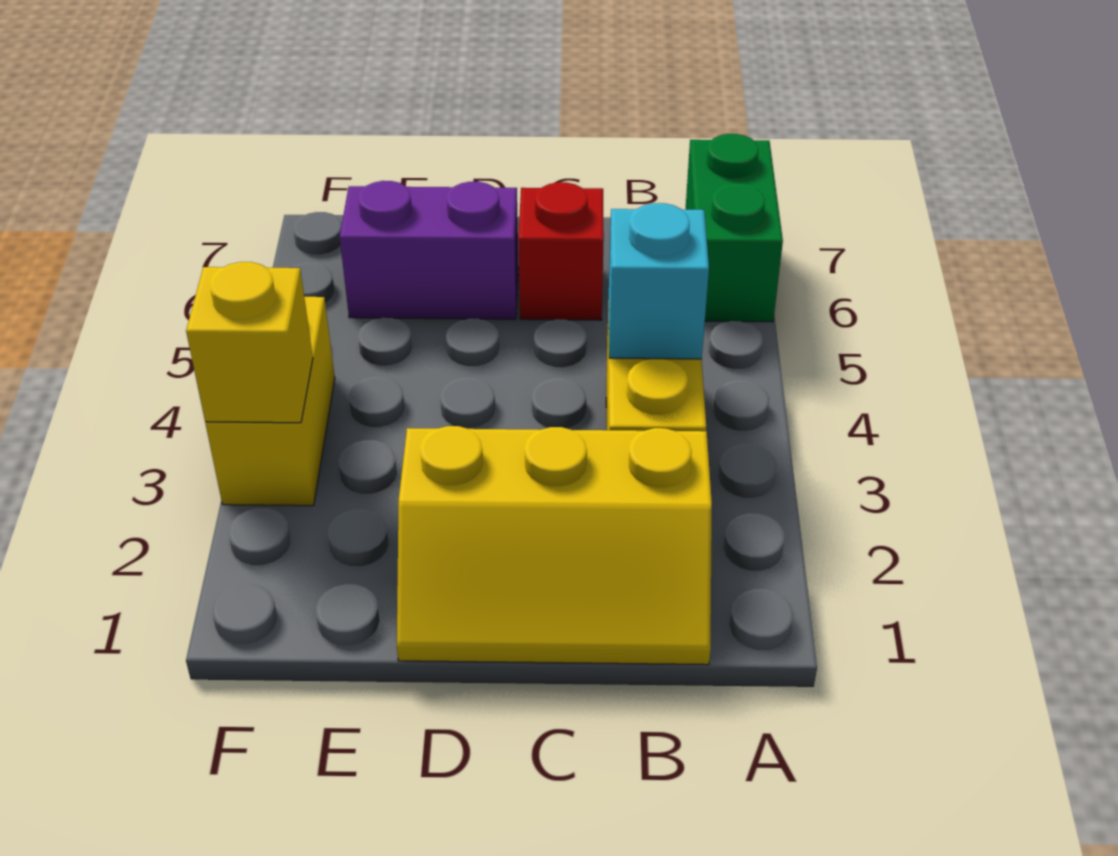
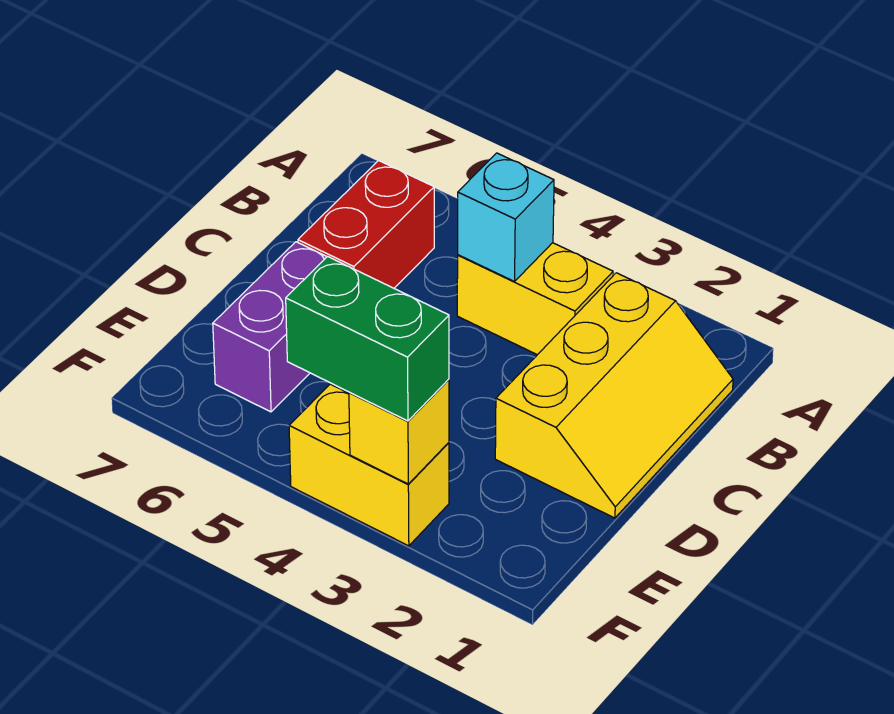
green brick A6:A7 level 1 -> green brick F3:F4 level 3
red brick C6 level 1 -> red brick B6:C6 level 1

